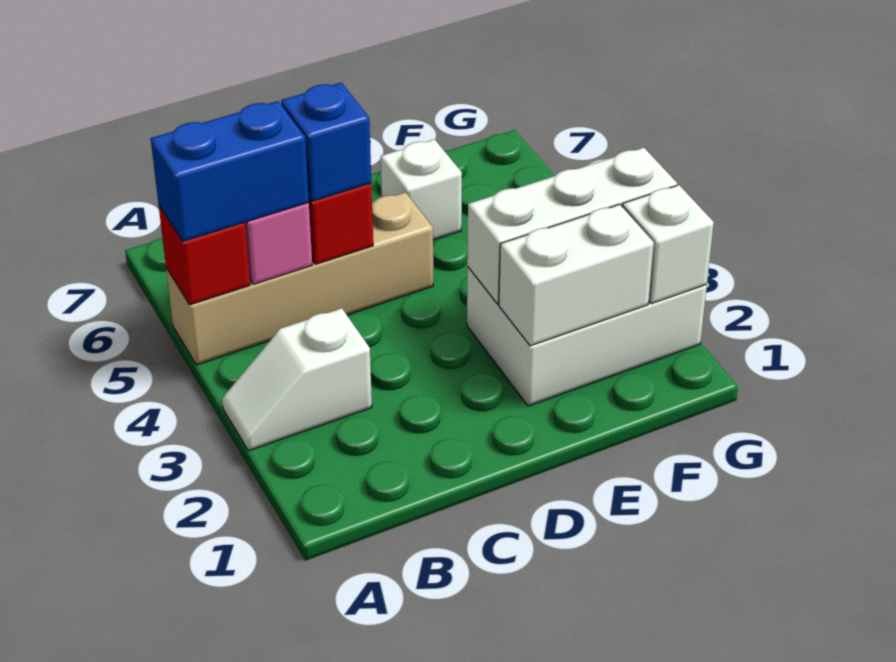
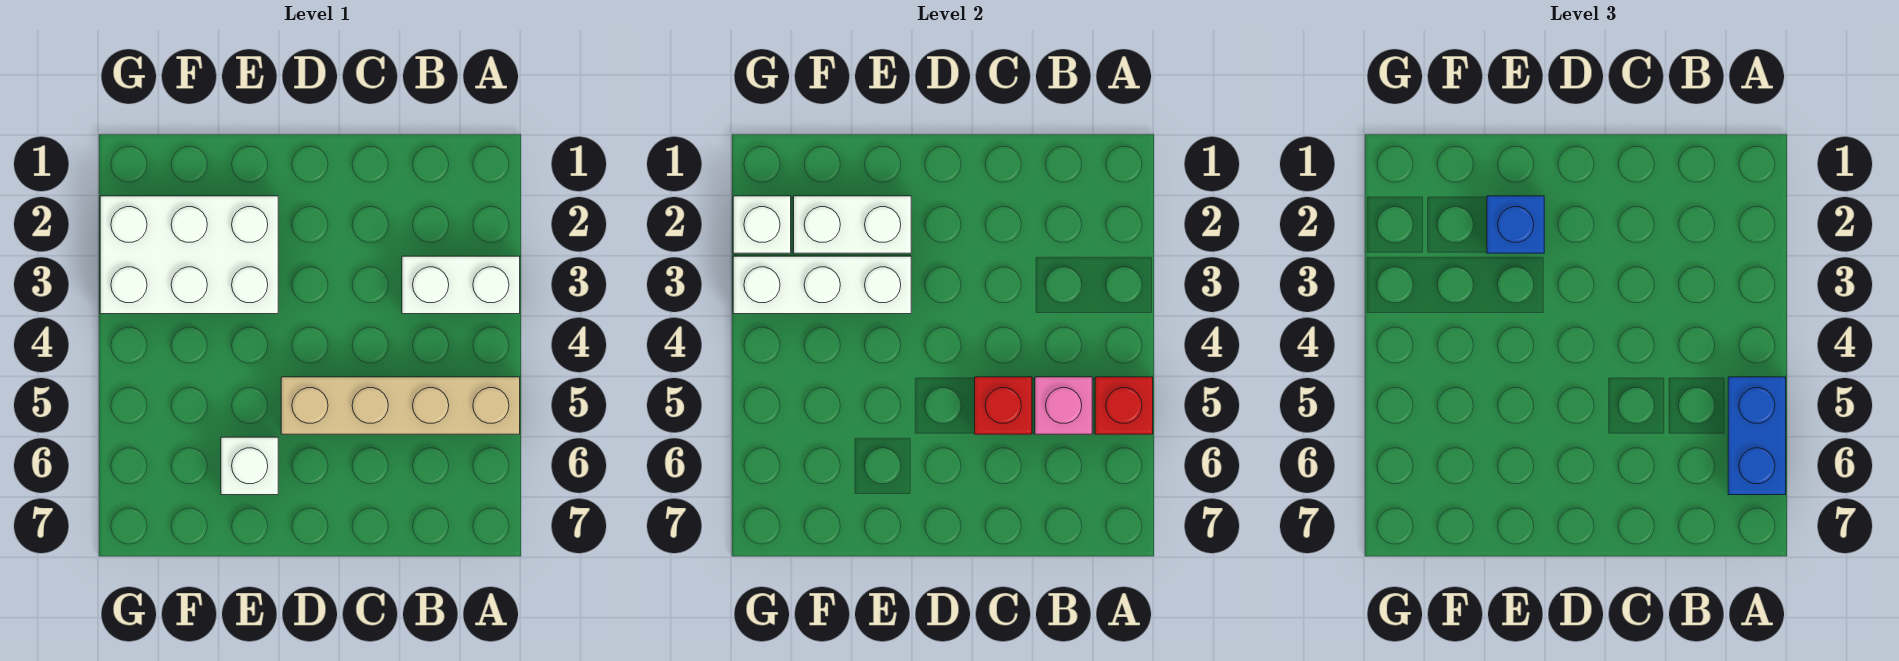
white slope A3:B3 level 1 top B -> white brick A3:B3 level 1
blue brick A5:B5 level 3 -> blue brick A5:A6 level 3
blue brick C5 level 3 -> blue brick E2 level 3

